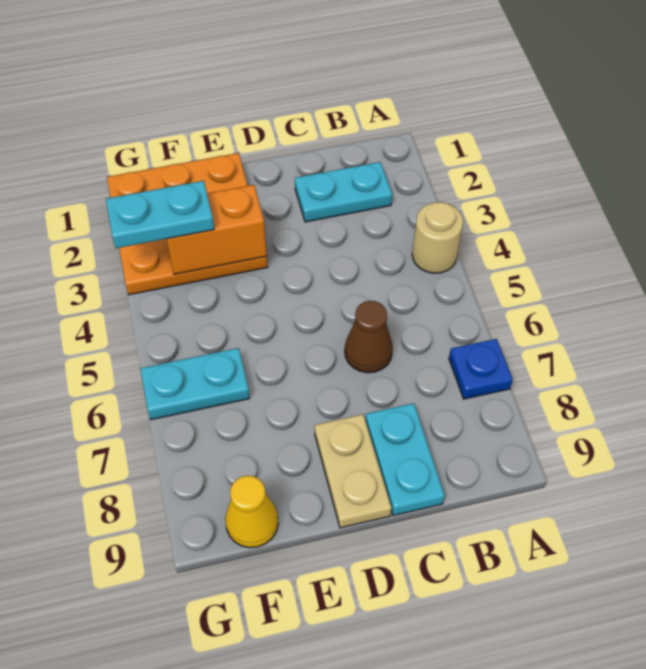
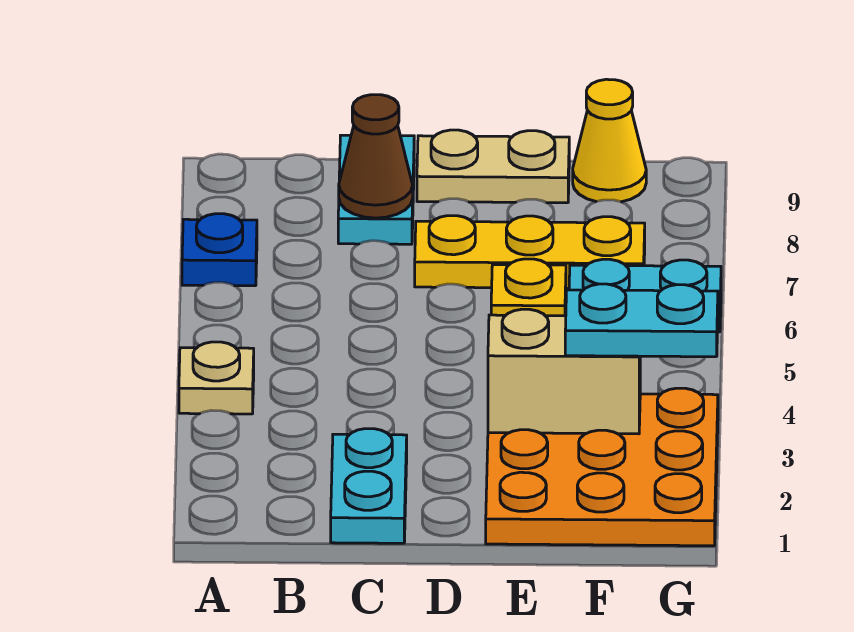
tan round brick A4 level 1 -> tan plate A4 level 1
cyan plate B2:C2 level 1 -> cyan plate C1:C2 level 1
brown cone C6 level 1 -> brown cone C8 level 2
none -> yellow plate D7:F7 level 1
tan plate D8:D9 level 1 -> tan plate D9:E9 level 1
orange brick E3:F3 level 2 -> tan brick E3:F3 level 2
none -> yellow plate E6 level 1

